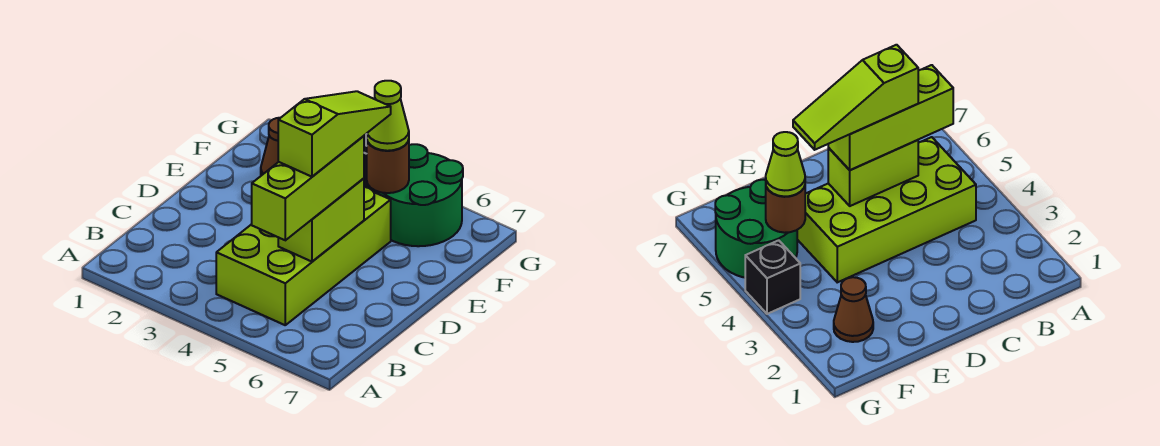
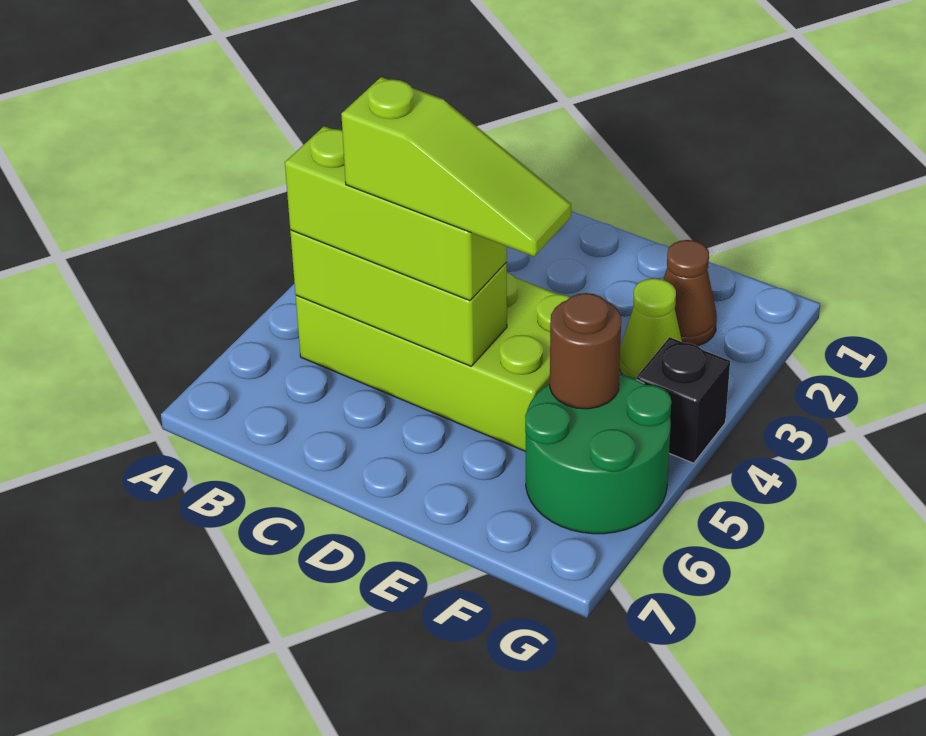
lime brick C5:D5 level 2 -> lime brick B5:D5 level 2
lime cone F5 level 3 -> lime cone F3 level 1

